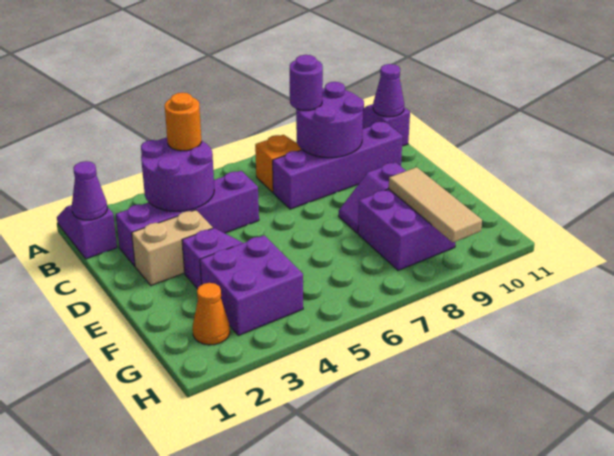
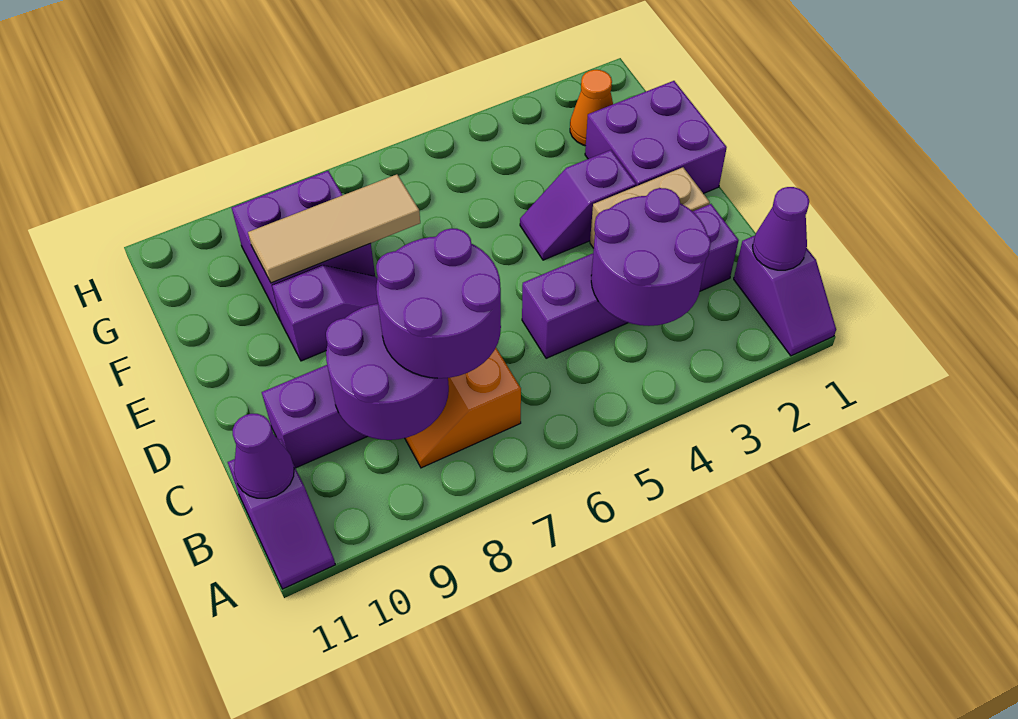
orange round brick B4 level 3 -> none
purple round brick B8 level 3 -> purple round brick B7:C8 level 3
purple brick F3:G4 level 1 -> purple brick E1:F2 level 1
tan tile F9:H9 level 2 -> tan tile F7:F9 level 2

